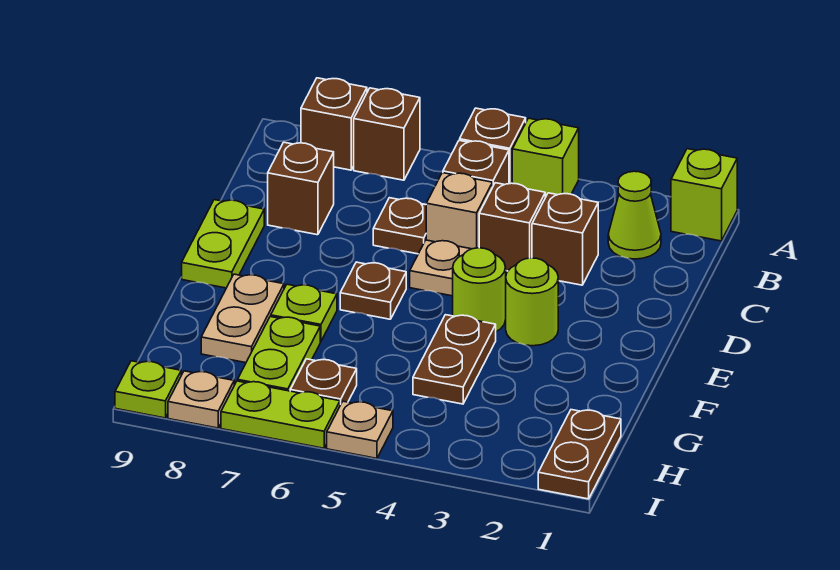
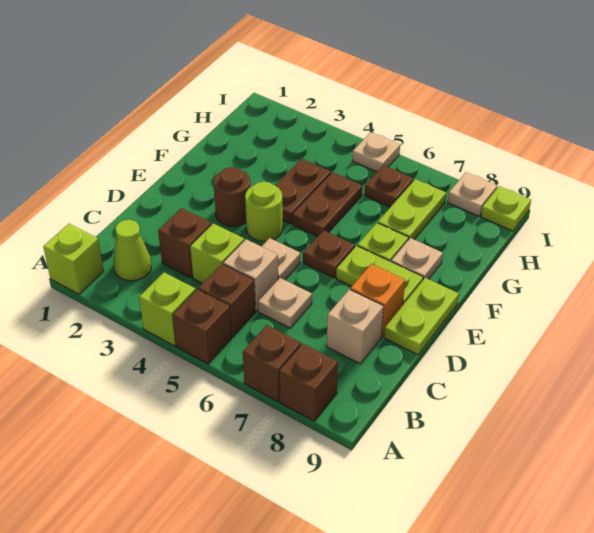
brown brick C4 level 1 -> lime brick C4 level 1
brown plate C6 level 1 -> tan plate C6 level 1
brown brick C8 level 1 -> tan brick C8 level 1
none -> orange brick D8 level 1
lime round brick E3 level 1 -> brown round brick E3 level 1
tan plate F8:G8 level 1 -> tan plate F8 level 1
brown plate H1:I1 level 1 -> brown plate F5:G5 level 1
lime plate I6:I7 level 1 -> lime plate E7:E8 level 1

